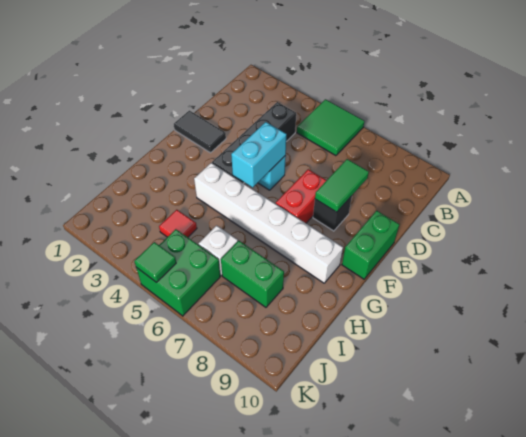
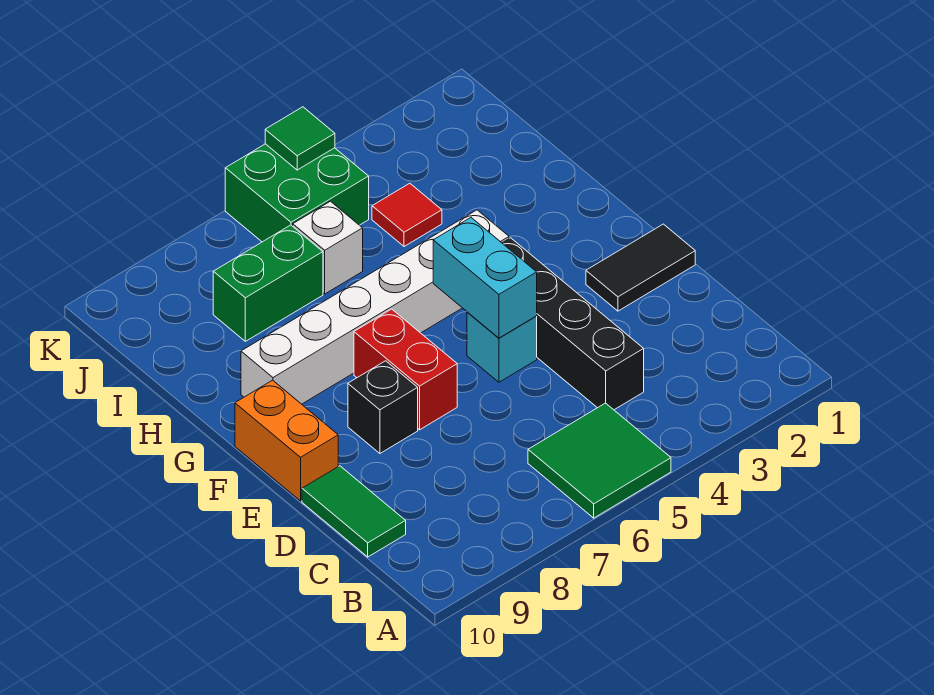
green tile D8:E8 level 2 -> green tile C10:D10 level 1
green brick E10:F10 level 1 -> orange brick E10:F10 level 1

